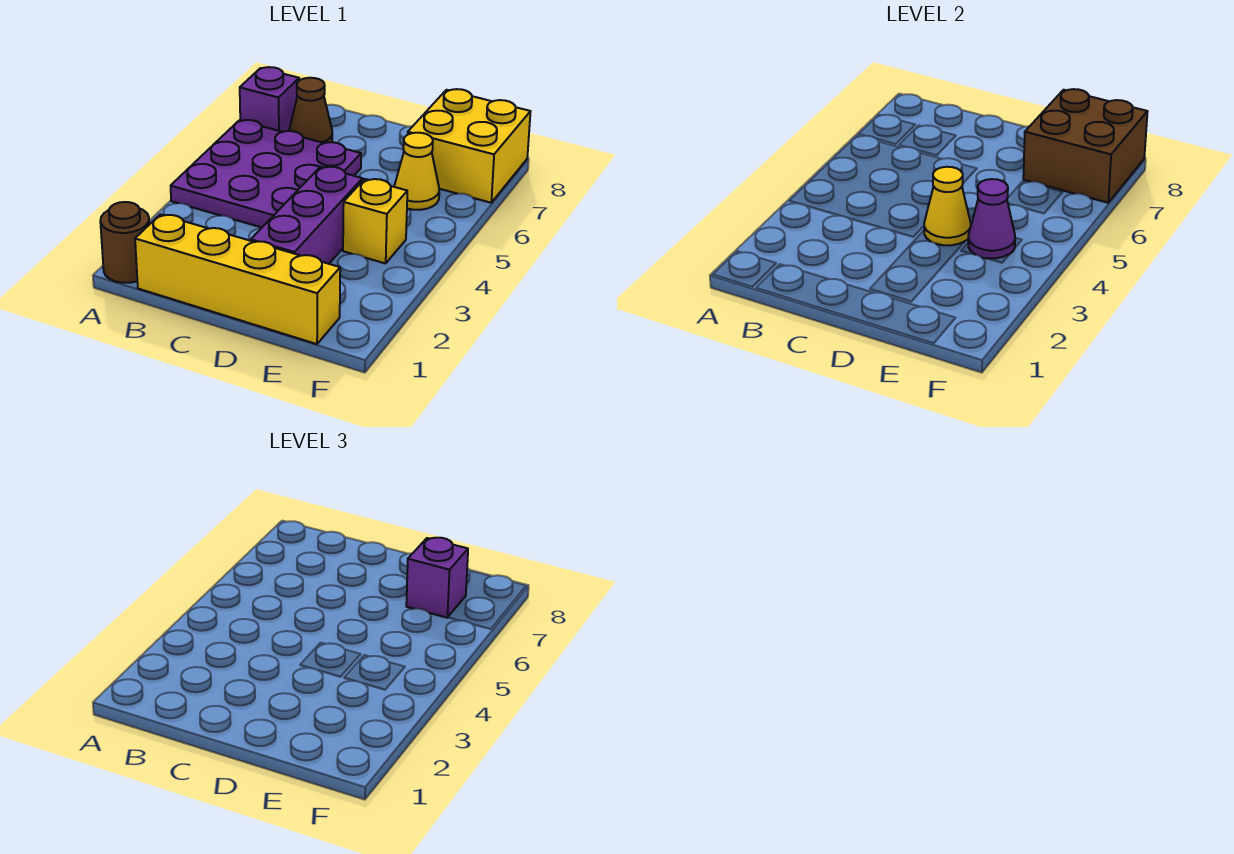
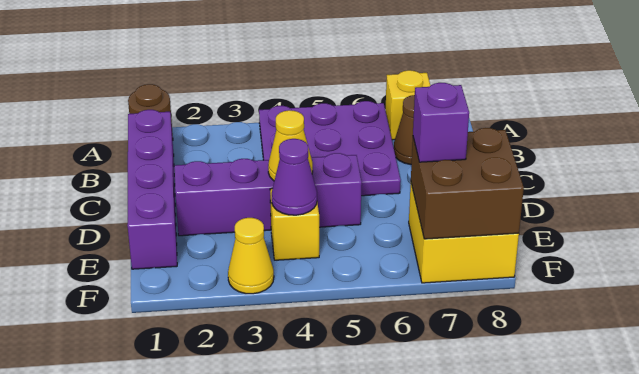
purple brick A7 level 1 -> yellow brick A7 level 1
yellow brick B1:E1 level 1 -> purple brick B1:E1 level 1
purple brick D2:D4 level 1 -> purple brick D2:D5 level 1
yellow cone E6 level 1 -> yellow cone F3 level 1

